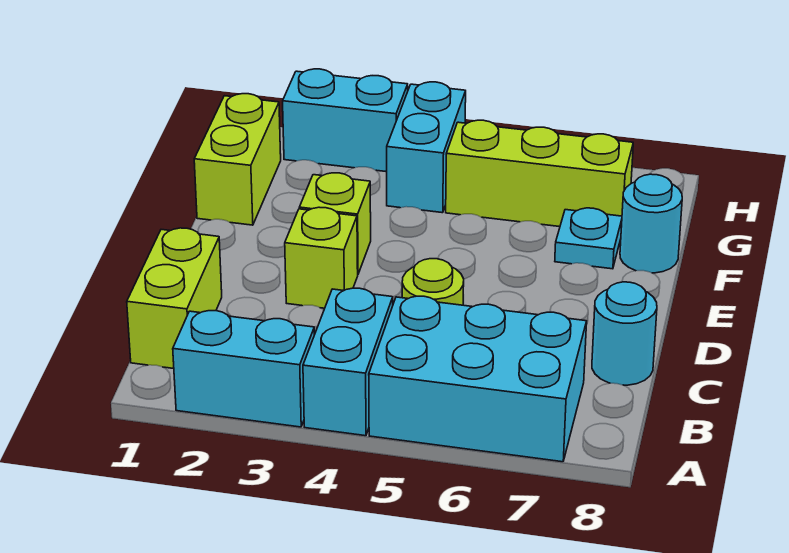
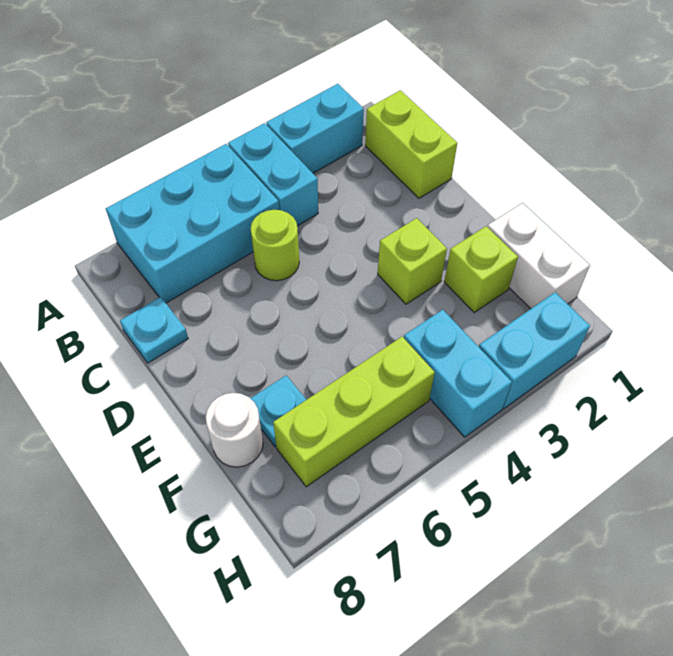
cyan round brick C8 level 1 -> cyan plate C8 level 1
lime brick D3 level 1 -> lime brick F2 level 1
lime brick F1:G1 level 1 -> white brick F1:G1 level 1
cyan round brick F8 level 1 -> white round brick F8 level 1

